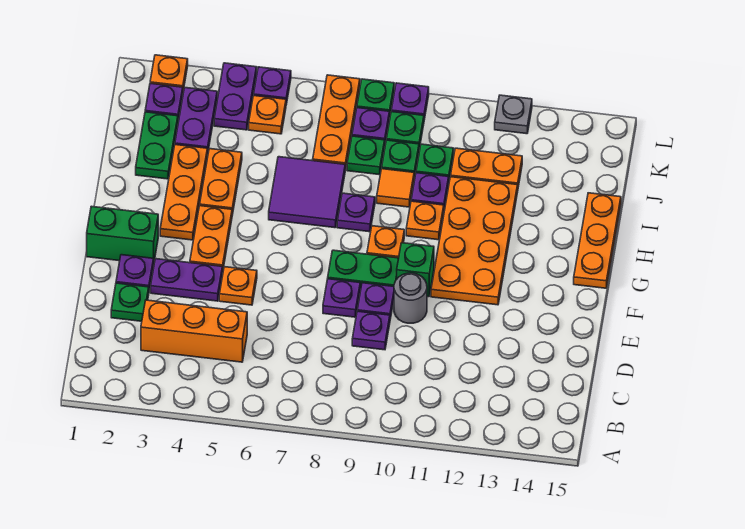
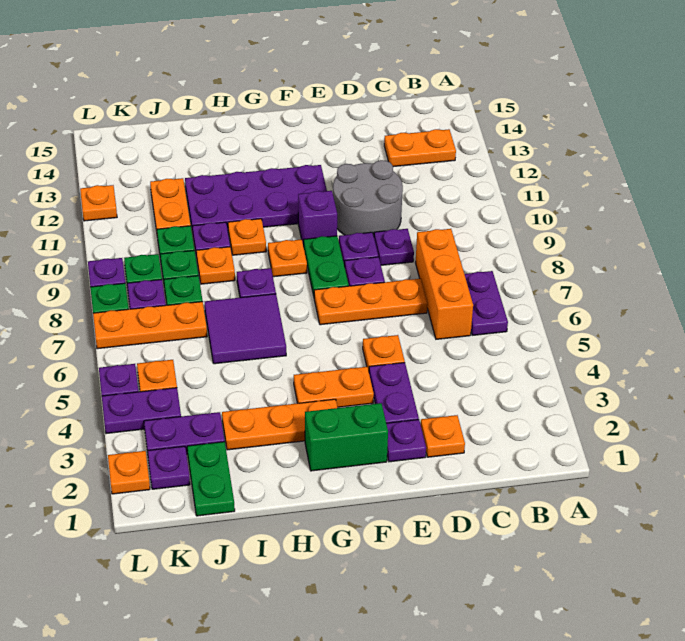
none -> purple plate B6:B7 level 1
orange brick C3:C5 level 1 -> orange brick C6:C8 level 1
green plate D2 level 1 -> orange plate D2 level 1
grey round brick E10 level 1 -> grey round brick D10:E11 level 1
green brick F1:F2 level 1 -> green brick F2:G2 level 1
green brick F10 level 1 -> purple brick F10 level 1
orange plate F11:I12 level 1 -> purple plate F11:I12 level 1
orange plate G15:I15 level 1 -> orange plate D7:F7 level 1
orange plate H4:I4 level 1 -> orange plate B13:C13 level 1
green plate I2:J2 level 1 -> green plate J1:J2 level 1
orange tile I9 level 1 -> orange plate I9 level 1
grey plate L12 level 1 -> orange plate L12 level 1

